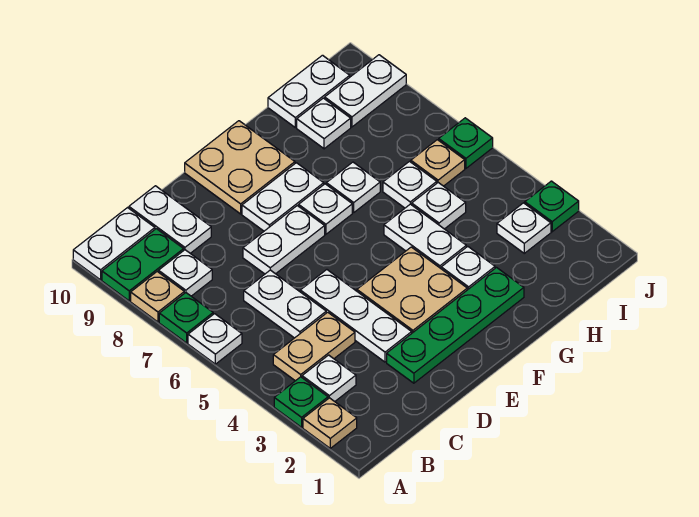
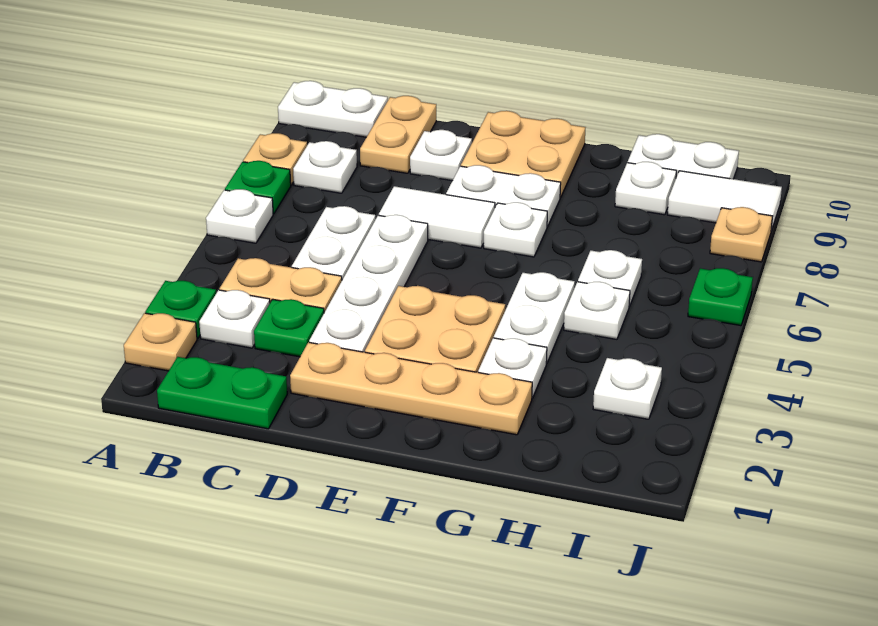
green plate A9:B9 level 1 -> green plate B1:C1 level 1
white plate C9:C10 level 1 -> tan plate C9:C10 level 1
green plate D2:G2 level 1 -> tan plate D2:G2 level 1
white plate D3:D5 level 1 -> white plate D3:D6 level 1
white plate D7:E7 level 1 -> white tile D7:E7 level 1
white plate G7 level 1 -> white plate D9 level 1
tan plate I6 level 1 -> tan plate J8 level 1
white plate I9:J9 level 1 -> white tile I9:J9 level 1
green plate J3 level 1 -> green plate C3 level 1

